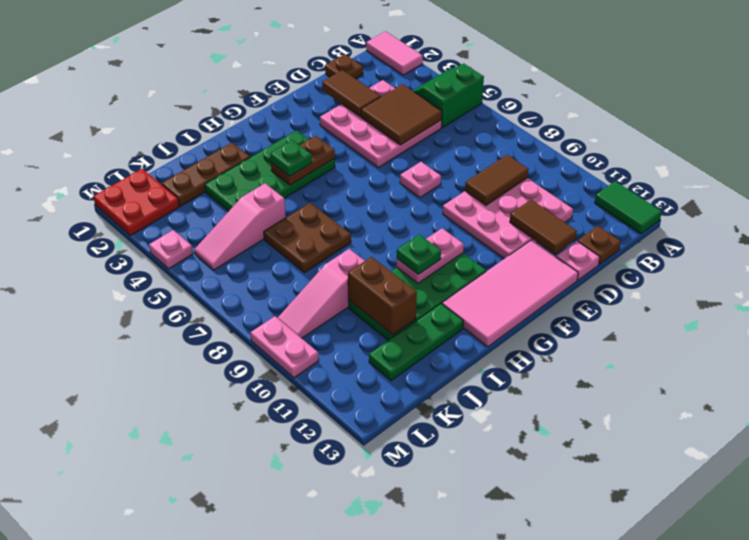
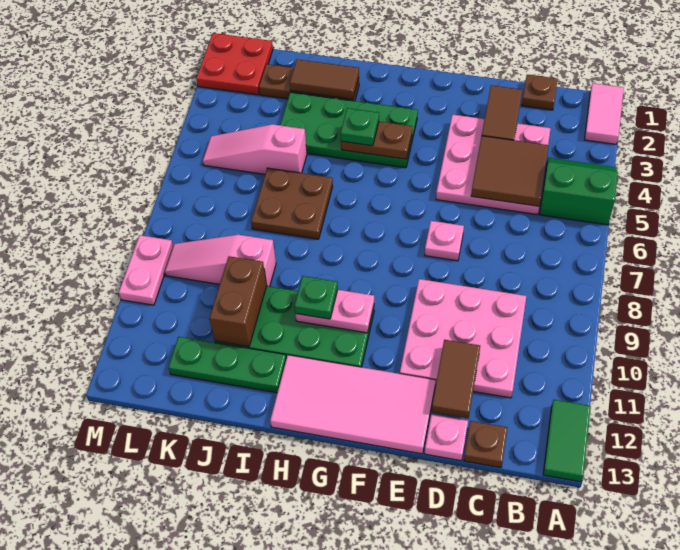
brown tile C9:D9 level 2 -> brown tile I2:J2 level 2
pink plate M4 level 1 -> none

